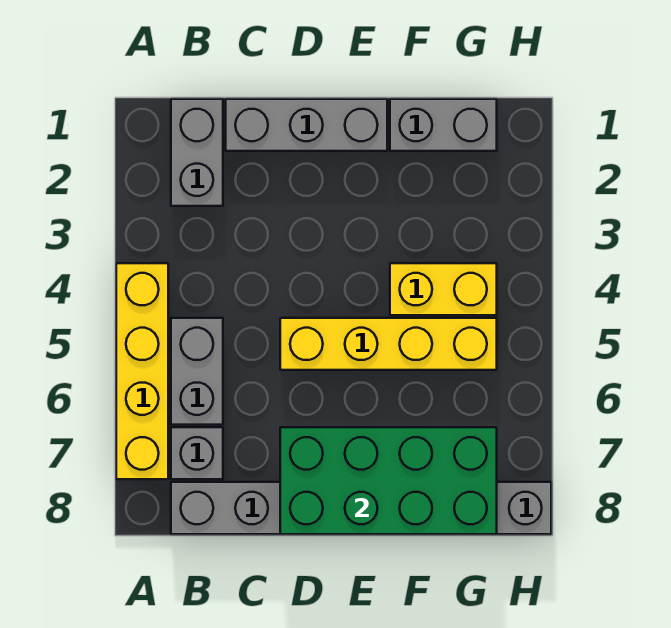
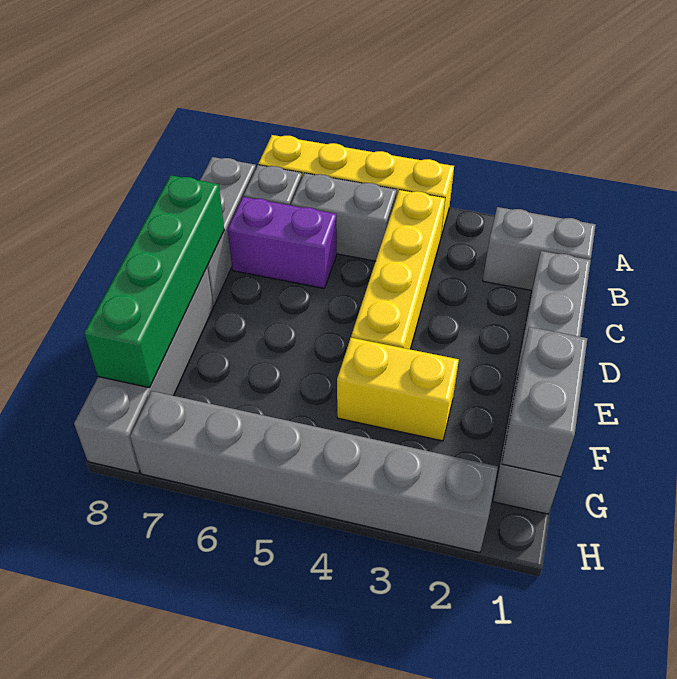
none -> purple brick C6:C7 level 1
yellow brick D5:G5 level 1 -> yellow brick B4:E4 level 1
green brick D7:G8 level 2 -> green brick D8:G8 level 2
none -> grey brick F1:G1 level 2
yellow brick F4:G4 level 1 -> yellow brick F3:F4 level 1
none -> grey brick H2:H7 level 1

